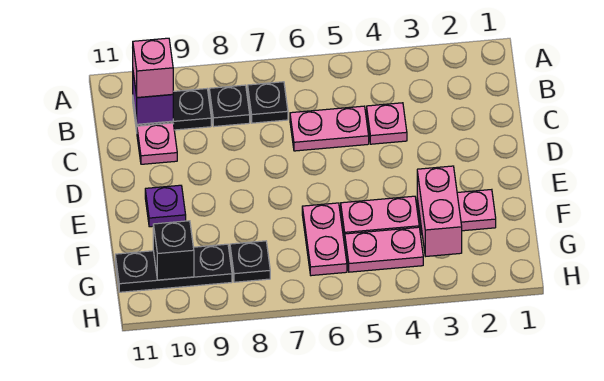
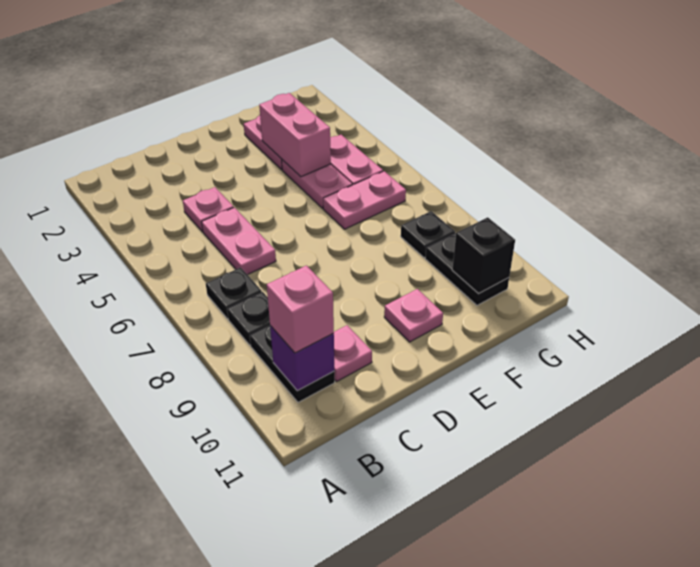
purple plate E10 level 1 -> pink plate E10 level 1
pink brick F3:G3 level 2 -> pink brick F3:F4 level 2
black plate G9:G11 level 1 -> black plate G9:G10 level 1

